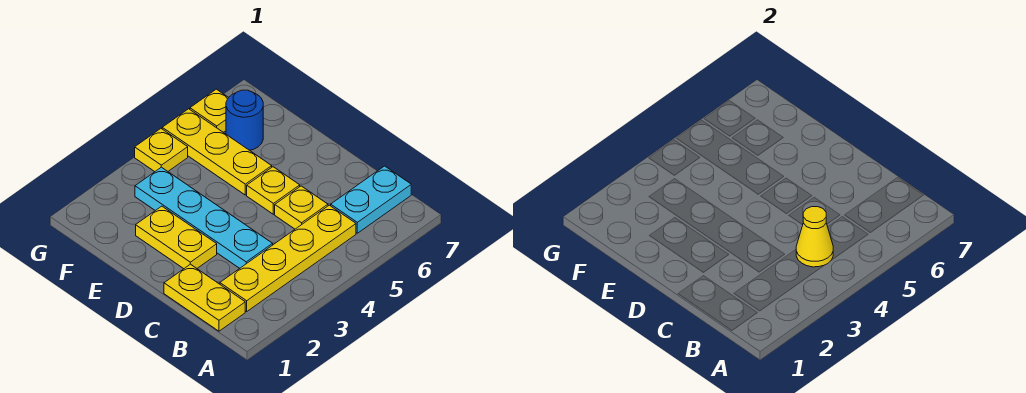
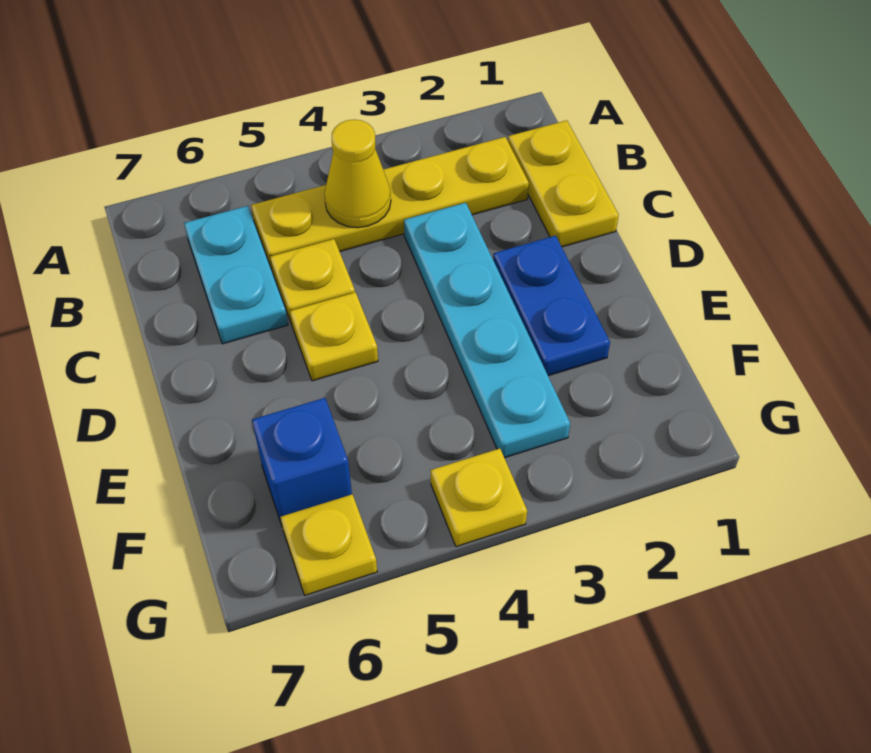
cyan plate B6:B7 level 1 -> cyan plate B6:C6 level 1
yellow plate D2:E2 level 1 -> blue plate D2:E2 level 1
yellow plate E5:G5 level 1 -> none
blue round brick F6 level 1 -> blue brick F6 level 1

